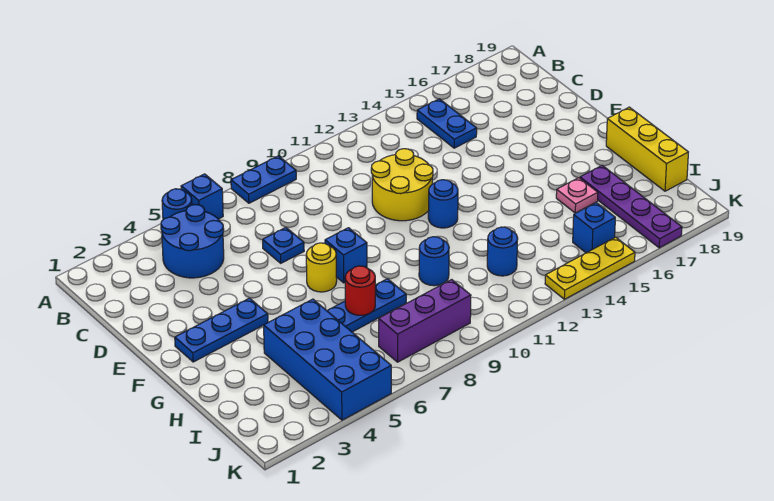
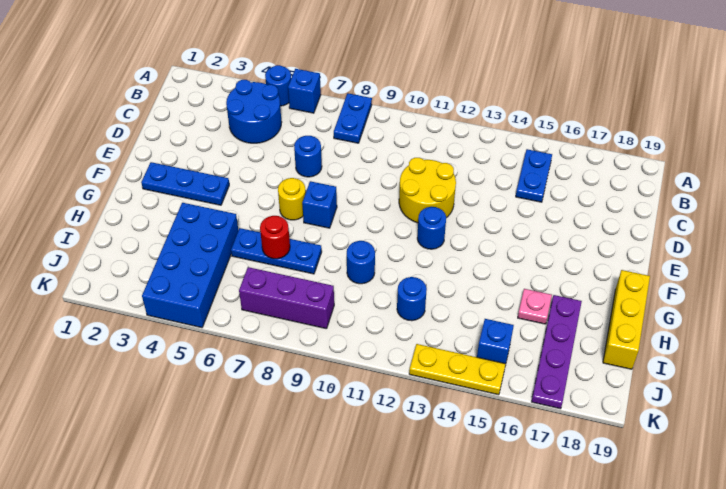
blue plate A8:A9 level 1 -> blue plate A8:B8 level 1
blue plate D7 level 1 -> blue round brick D7 level 1

